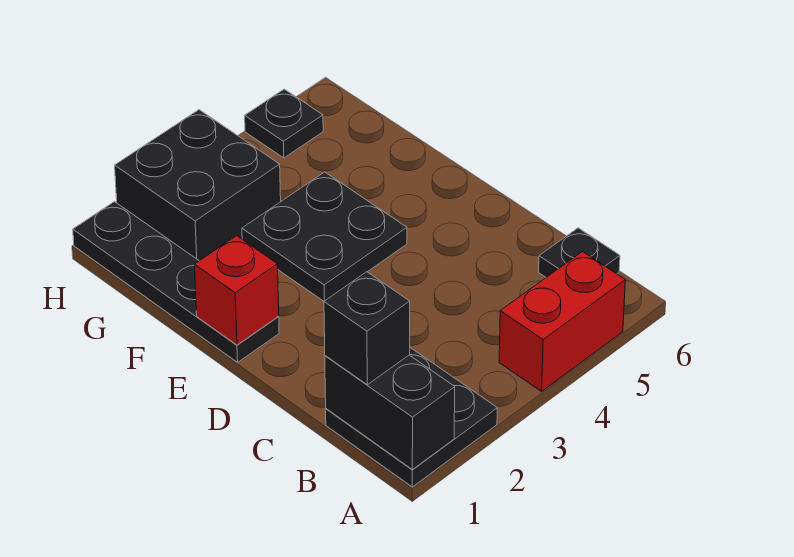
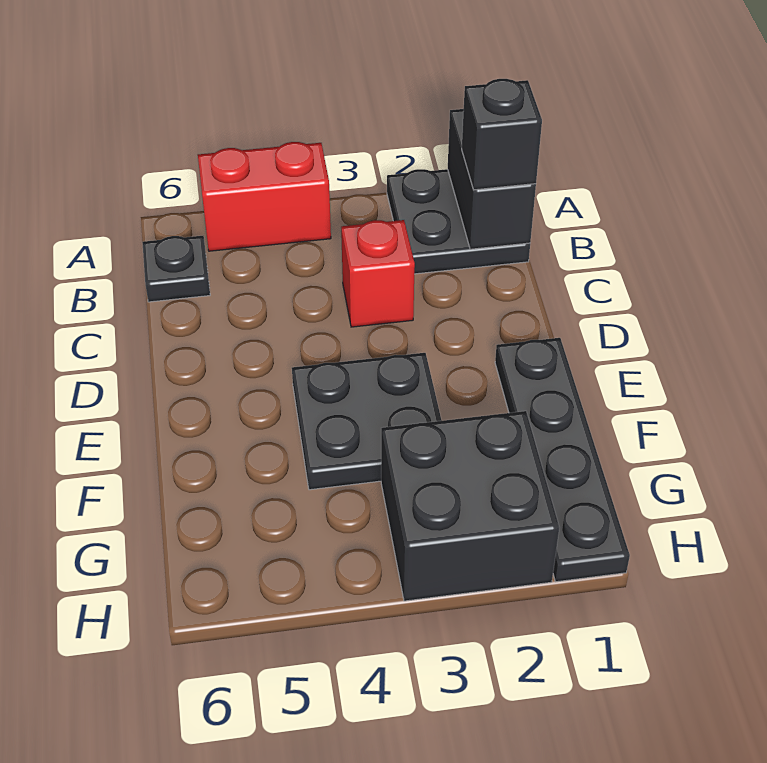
red brick E1 level 2 -> red brick C3 level 1
black plate H5 level 1 -> none

